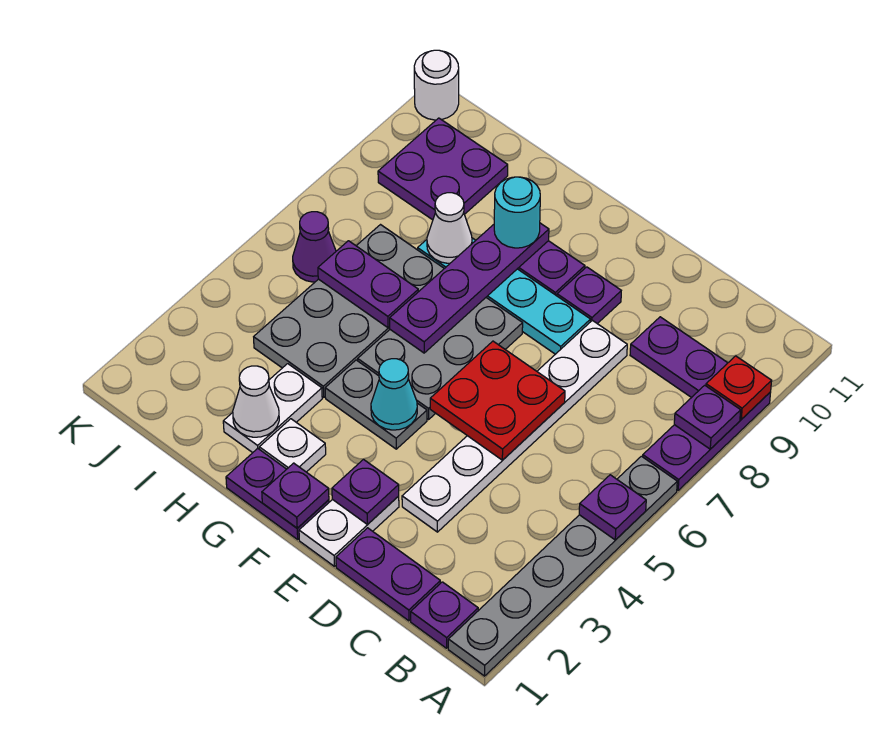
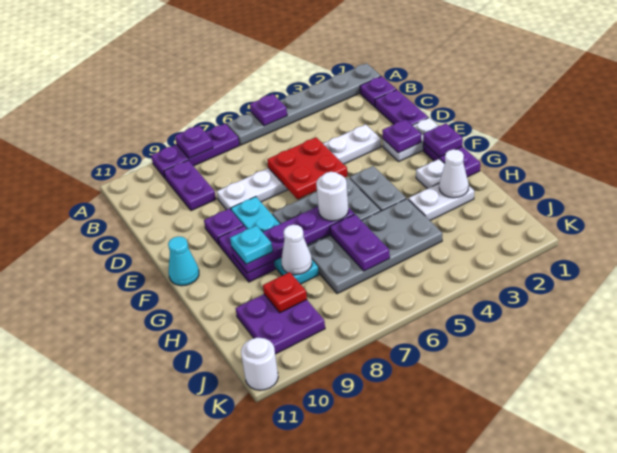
red plate A9 level 2 -> red plate I9 level 2
cyan cone F4 level 2 -> cyan cone F11 level 1
none -> white round brick G6 level 3
cyan round brick G9 level 3 -> cyan plate G9 level 3
purple cone J6 level 1 -> none

